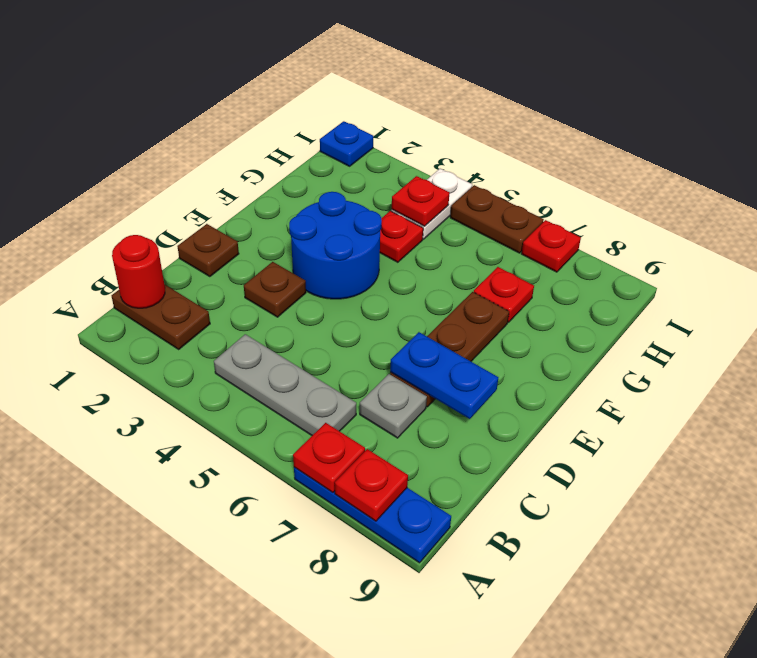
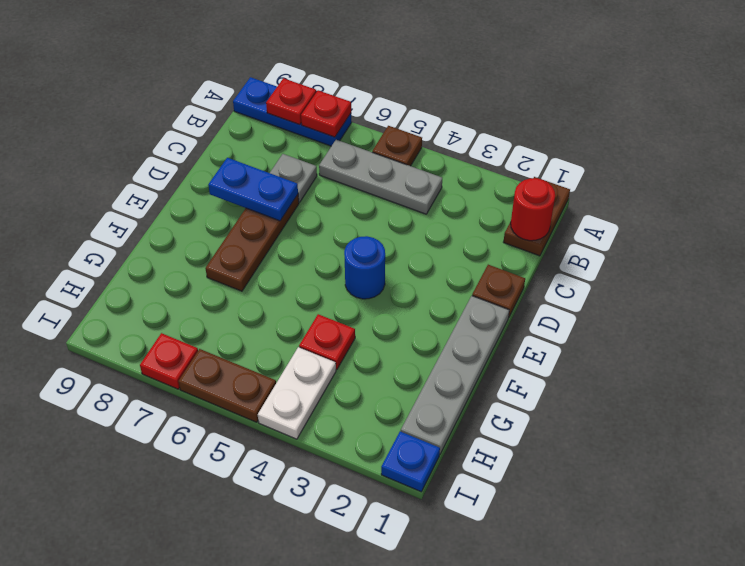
brown plate B1:B2 level 1 -> brown plate A1:B1 level 1
brown plate D3 level 1 -> brown plate A5 level 1
none -> grey plate E1:H1 level 1
blue round brick E3:F4 level 1 -> blue round brick E4 level 1
red plate G7 level 1 -> none
red plate H4 level 2 -> none

